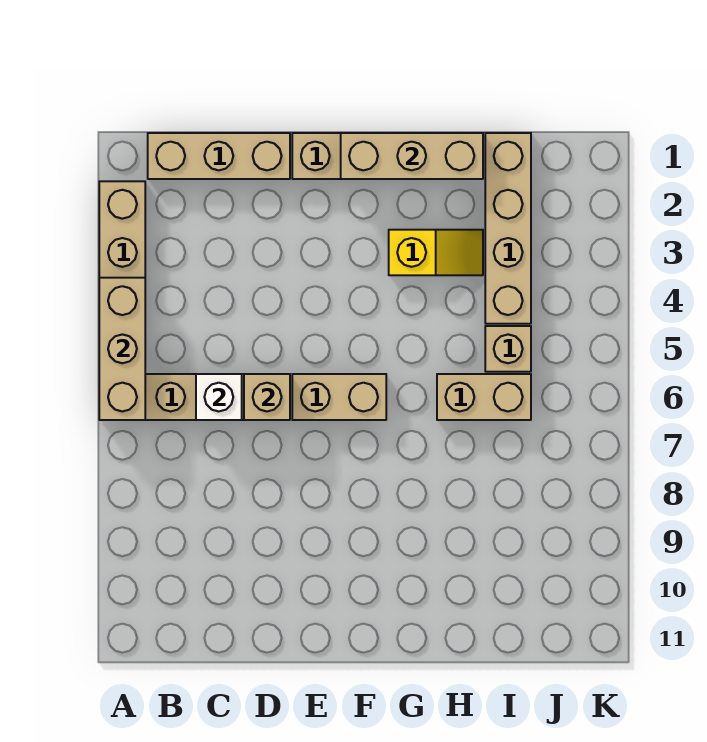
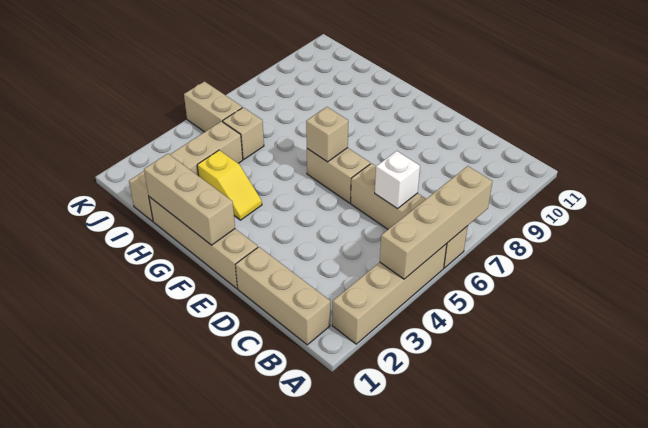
tan brick A4:A6 level 2 -> tan brick A4:A7 level 2
tan brick D6 level 2 -> tan brick F6 level 2
yellow slope G3:H3 level 1 top G -> yellow slope G3:H3 level 1 top H
tan brick H6:I6 level 1 -> tan brick J5:K5 level 1

